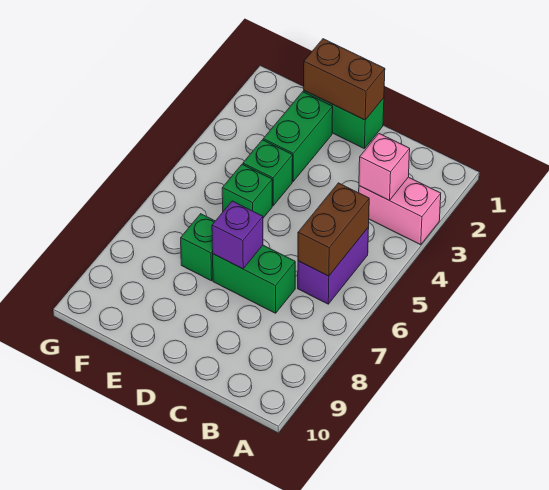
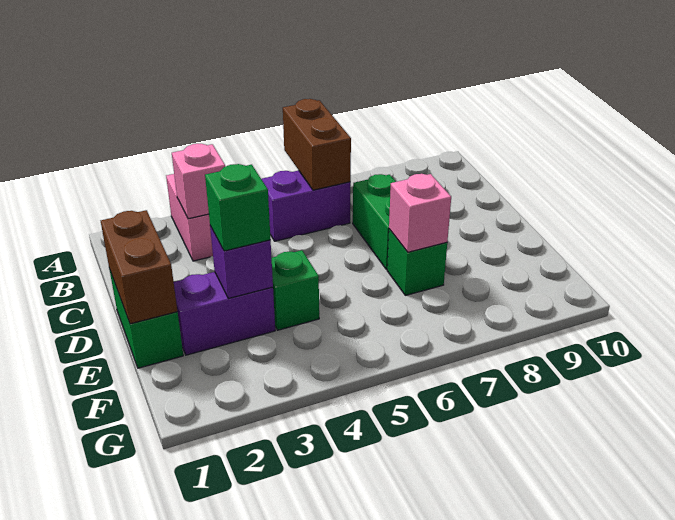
brown brick B5:B6 level 2 -> brown brick A6:B6 level 2
purple brick D7 level 2 -> purple brick E3 level 2
green brick E2:E3 level 1 -> purple brick E2:E3 level 1
green brick E5 level 1 -> green brick E3 level 3
none -> pink brick E7 level 2

